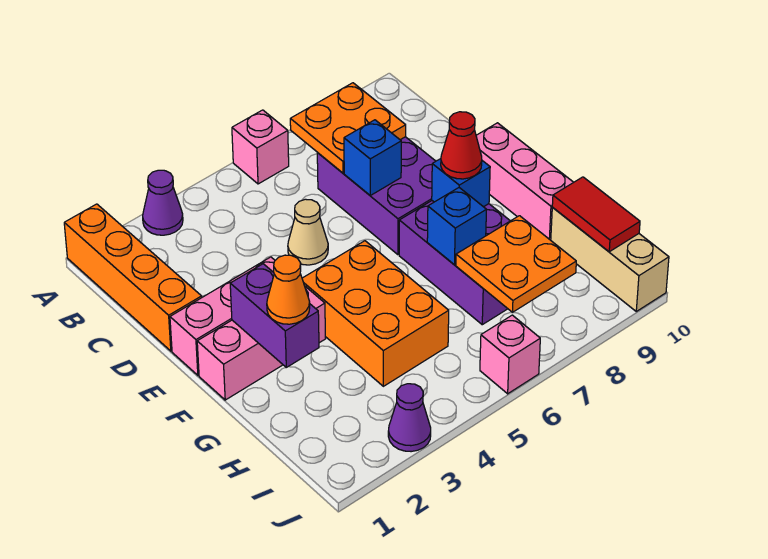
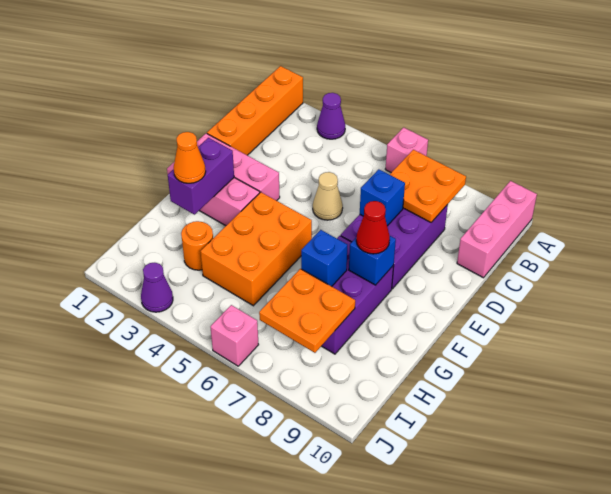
pink brick E10:G10 level 1 -> pink brick A10:C10 level 1
none -> orange round brick H3 level 1
tan brick H10:J10 level 1 -> none
red tile H10:I10 level 2 -> none

